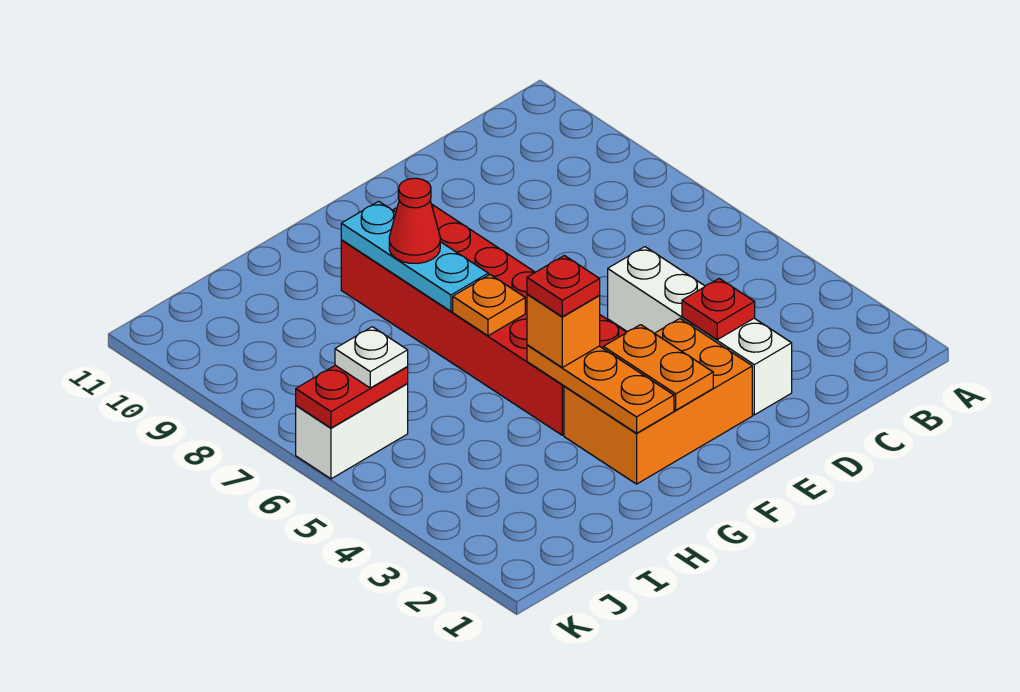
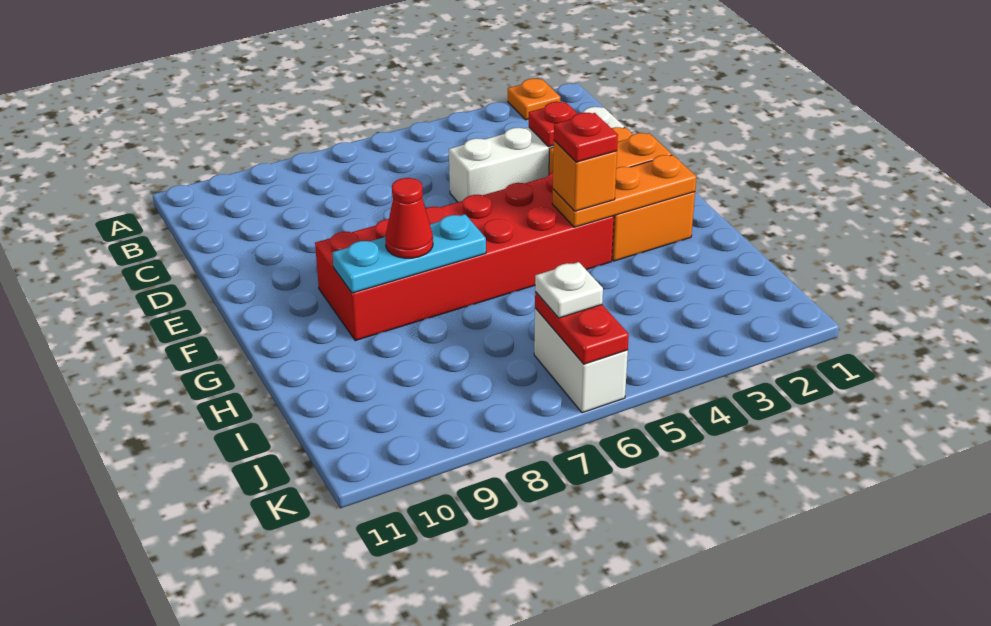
orange plate G6 level 2 -> orange plate A2 level 1

